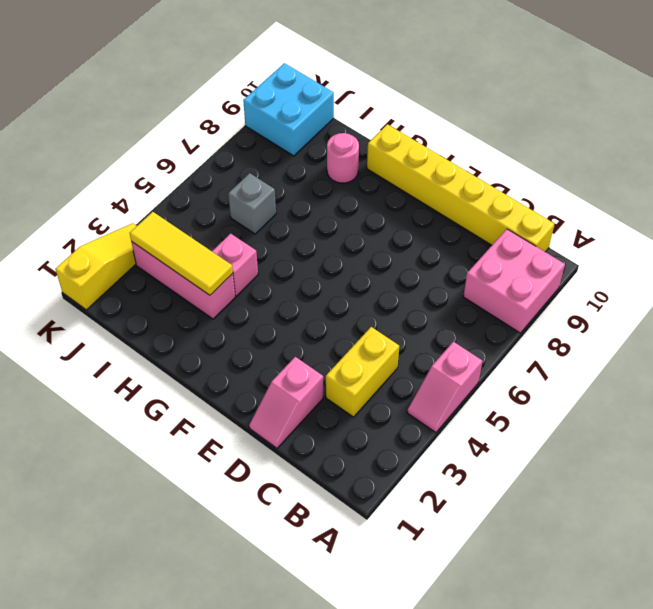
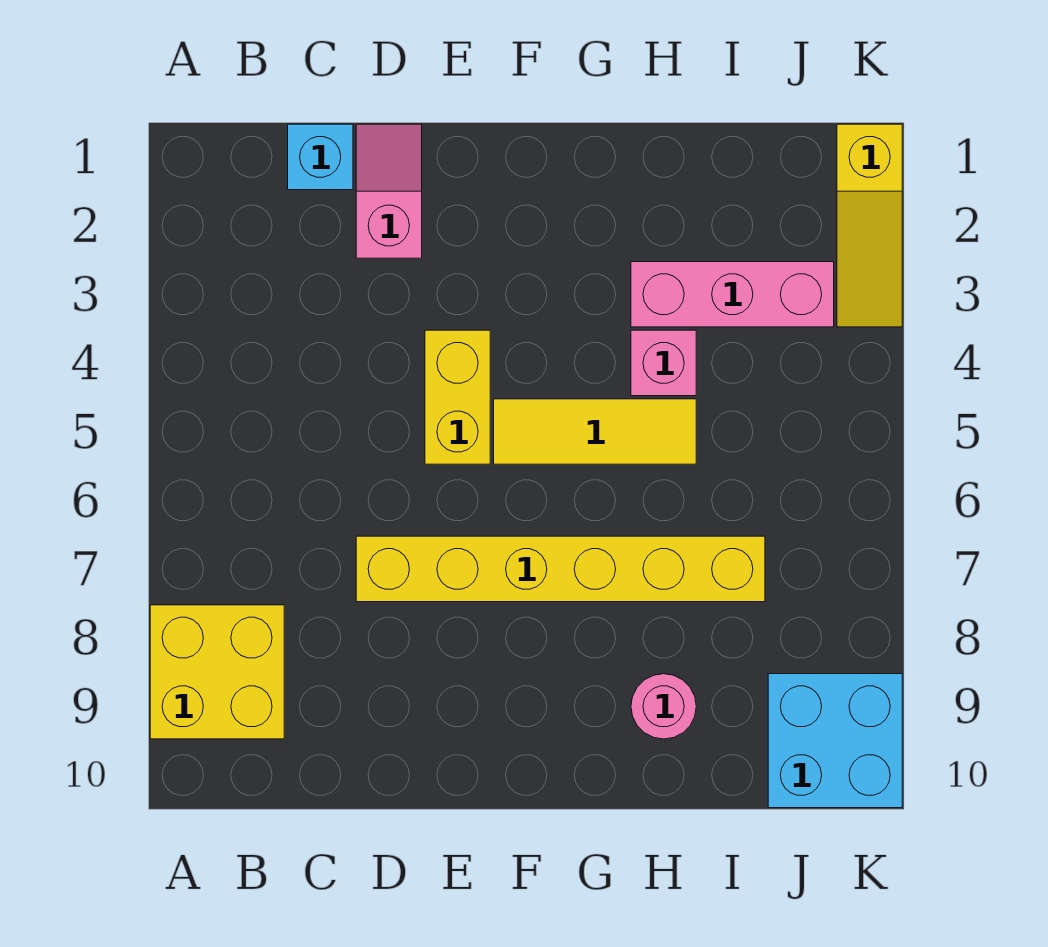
pink slope A4:A5 level 1 top 5 -> none
pink brick A8:B9 level 1 -> yellow brick A8:B9 level 1
yellow brick B10:G10 level 1 -> yellow brick D7:I7 level 1
none -> cyan brick C1 level 1
yellow brick C3:C4 level 1 -> yellow brick E4:E5 level 1
yellow tile H3:J3 level 2 -> yellow tile F5:H5 level 1
grey brick I6 level 1 -> none

